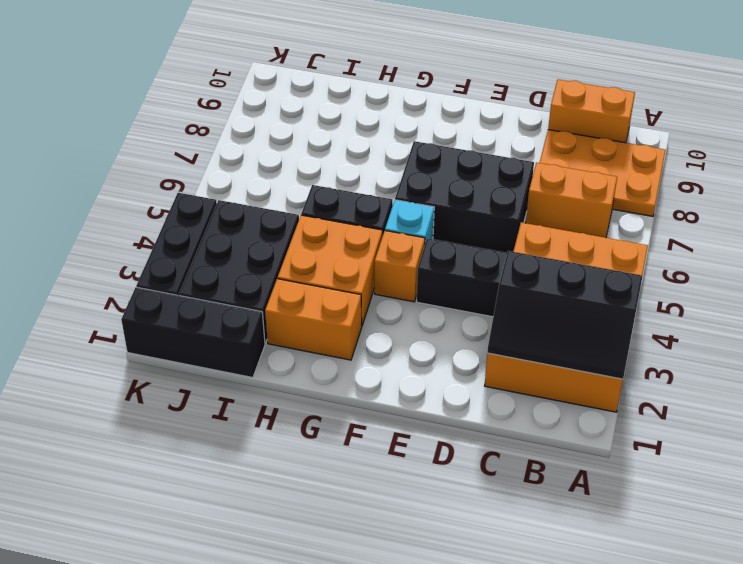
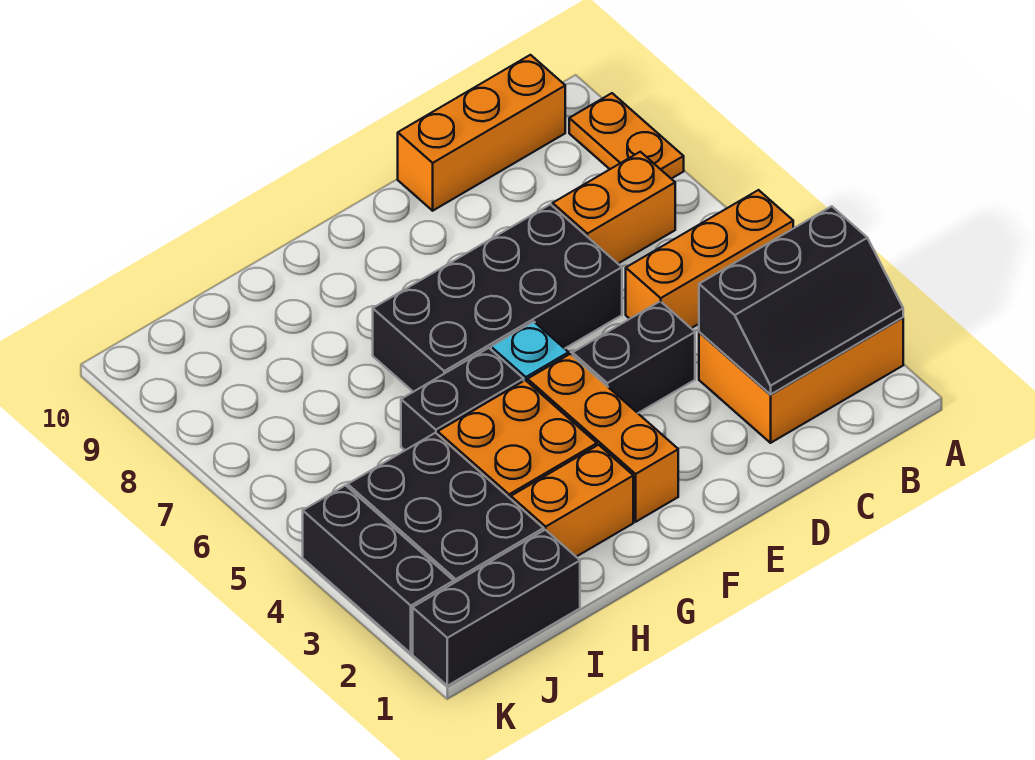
orange plate A8:C9 level 1 -> orange plate A8:A9 level 1
orange brick B10:C10 level 1 -> orange brick B10:D10 level 1
black brick D6:F7 level 1 -> black brick D6:G7 level 1
orange brick F4 level 1 -> orange brick F2:F4 level 1

